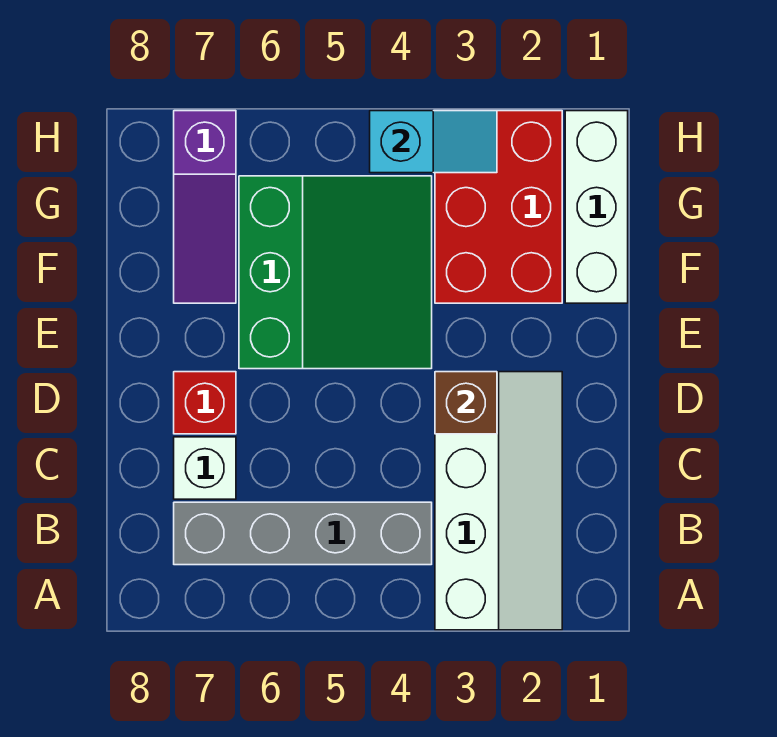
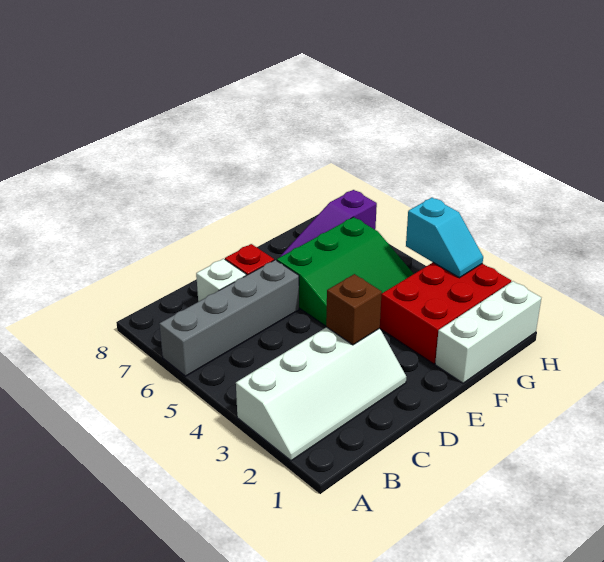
grey brick B4:B7 level 1 -> grey brick A6:D6 level 1

